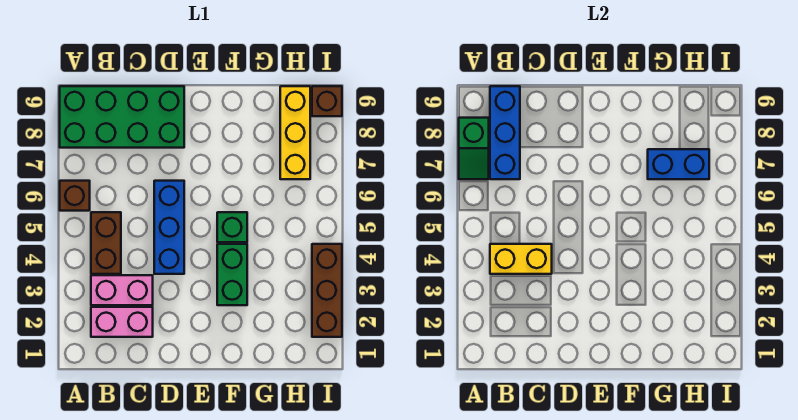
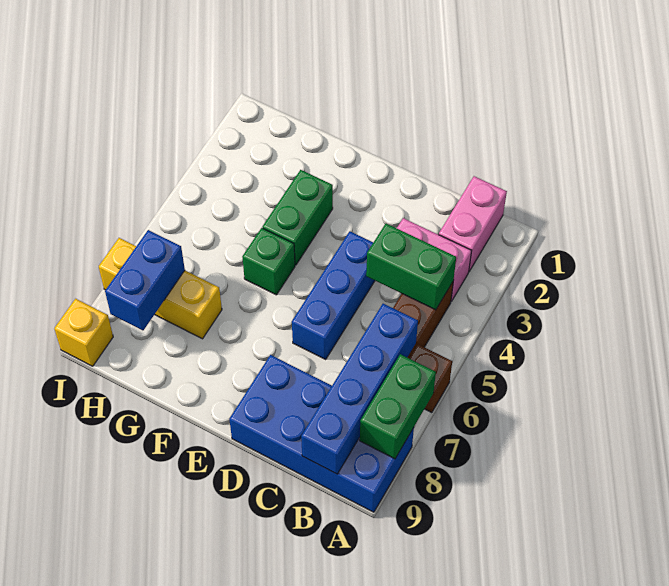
green slope A7:A8 level 2 top 8 -> green brick A7:A8 level 2
green brick A8:D9 level 1 -> blue brick A8:D9 level 1
pink brick B2:C2 level 1 -> pink brick B1:B2 level 1
yellow brick B4:C4 level 2 -> green brick B4:C4 level 2
blue brick B7:B9 level 2 -> blue brick B6:B9 level 2
blue brick G7:H7 level 2 -> blue brick H7:H8 level 2
yellow brick H7:H9 level 1 -> yellow brick G7:I7 level 1
brown brick I2:I4 level 1 -> none
brown brick I9 level 1 -> yellow brick I9 level 1

